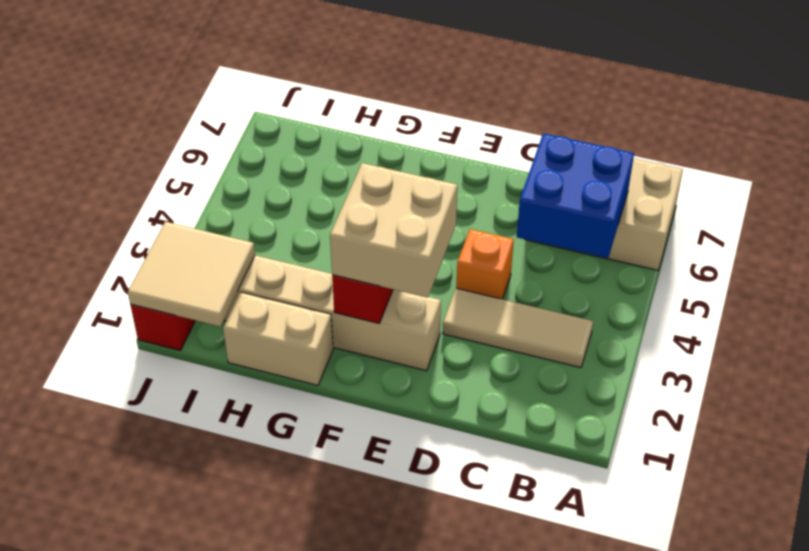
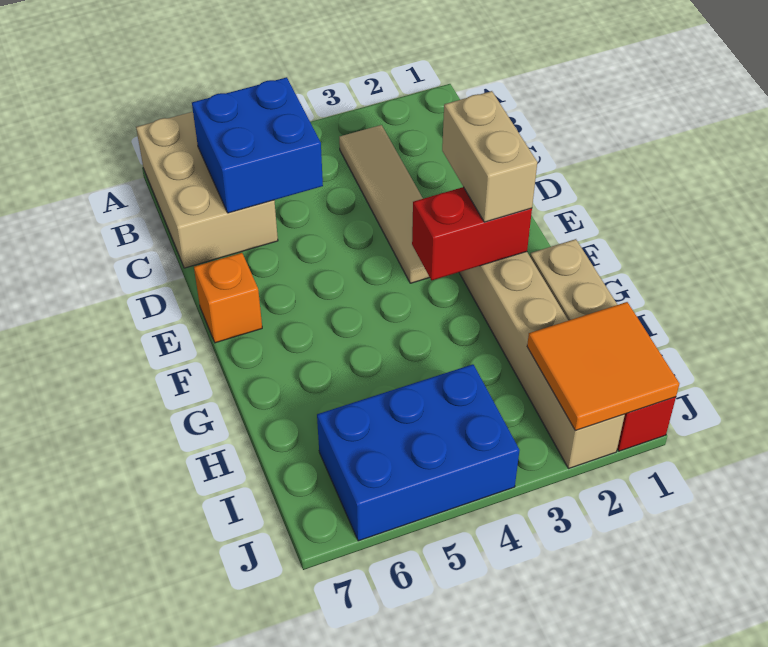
tan tile B3:D3 level 1 -> tan tile B3:E3 level 1
orange brick D4 level 1 -> orange brick E7 level 1
tan brick E2:F3 level 3 -> tan brick E2:F2 level 3
tan tile I1:J2 level 2 -> orange tile I1:J2 level 2
none -> blue brick I4:J6 level 1

